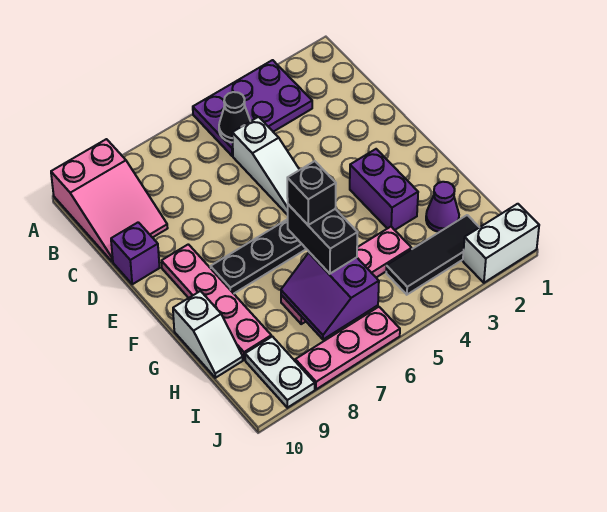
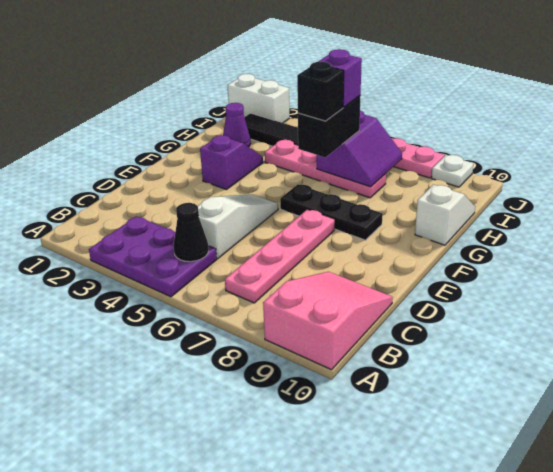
purple brick D10 level 1 -> purple brick H6 level 4
pink plate E9:H9 level 1 -> pink plate B7:E7 level 1
purple brick F3:G3 level 1 -> purple slope F3:G3 level 1 top F
white plate I9:J9 level 1 -> white plate J9 level 1

